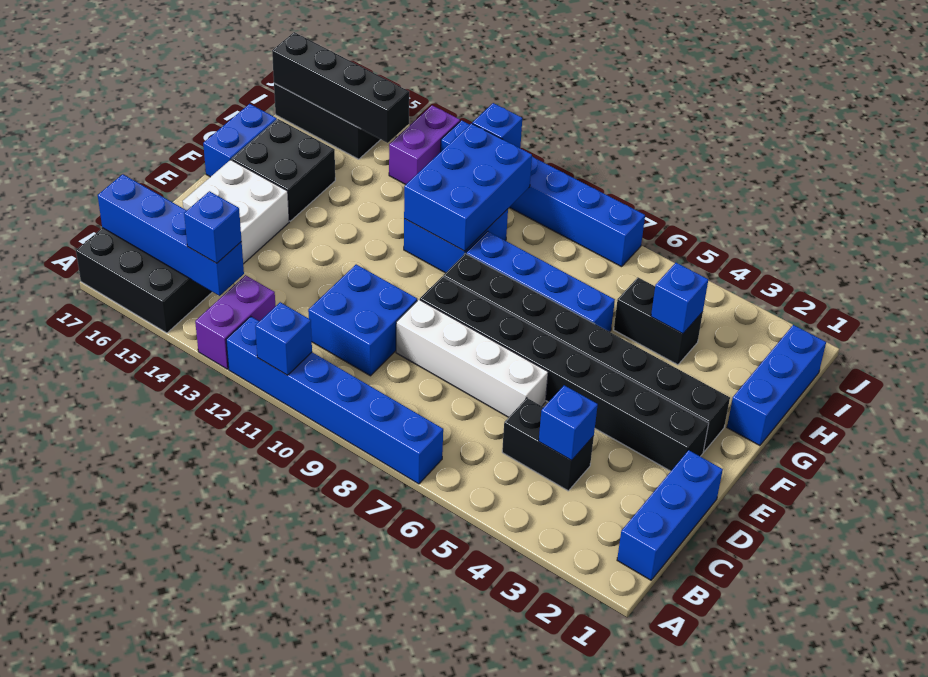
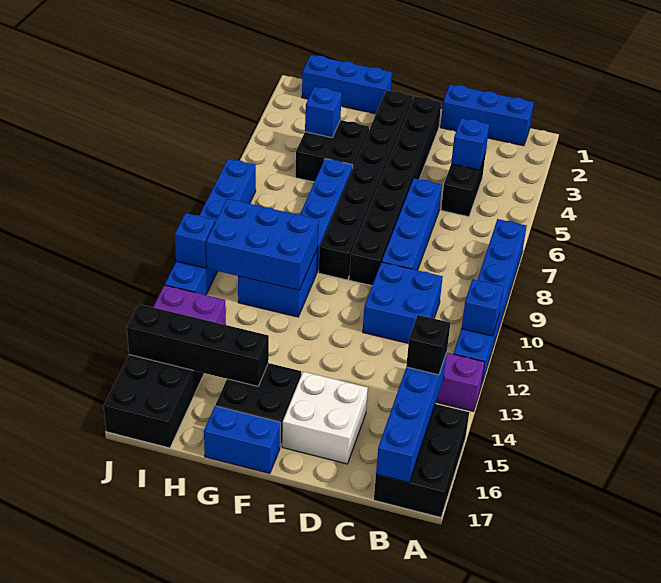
blue brick B14 level 3 -> black brick B14 level 3
white brick D6:D9 level 1 -> blue brick D6:D9 level 1
black brick H4:H5 level 1 -> black brick G4:H5 level 1
black brick I14:I17 level 2 -> black brick G15:J15 level 2

